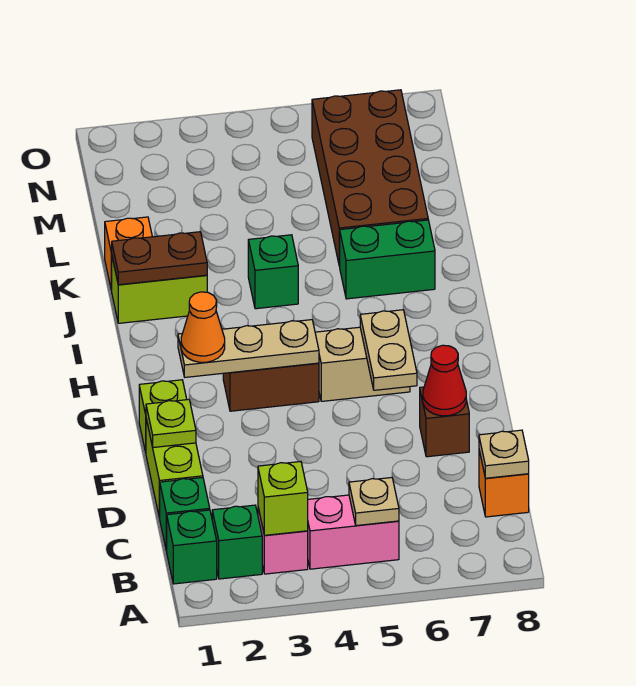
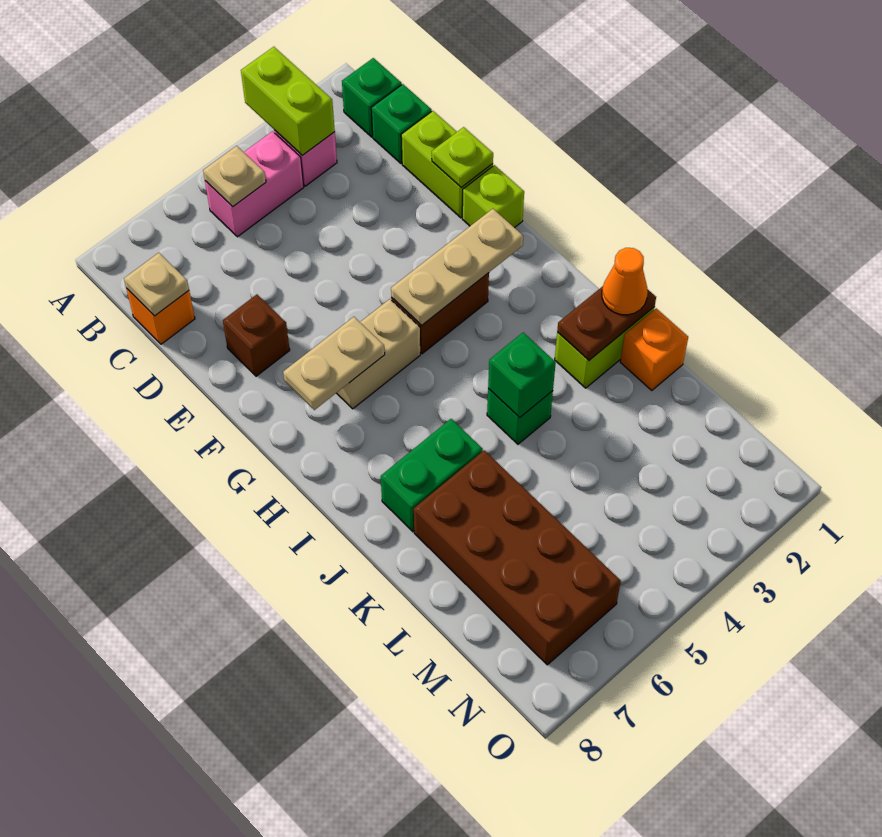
green brick B2 level 1 -> green brick J4 level 2
lime brick B3 level 2 -> lime brick A3:B3 level 2
red cone E7 level 2 -> none
tan plate F6:G6 level 2 -> tan plate G6:G7 level 2
orange cone G2 level 3 -> orange cone J1 level 3

